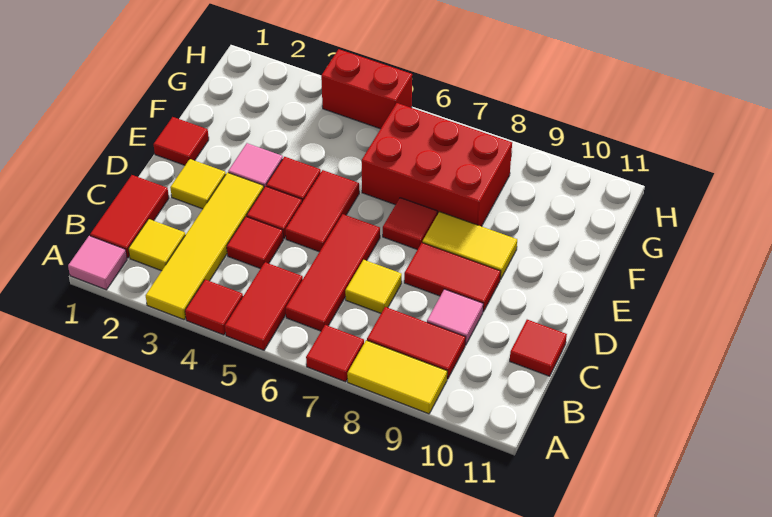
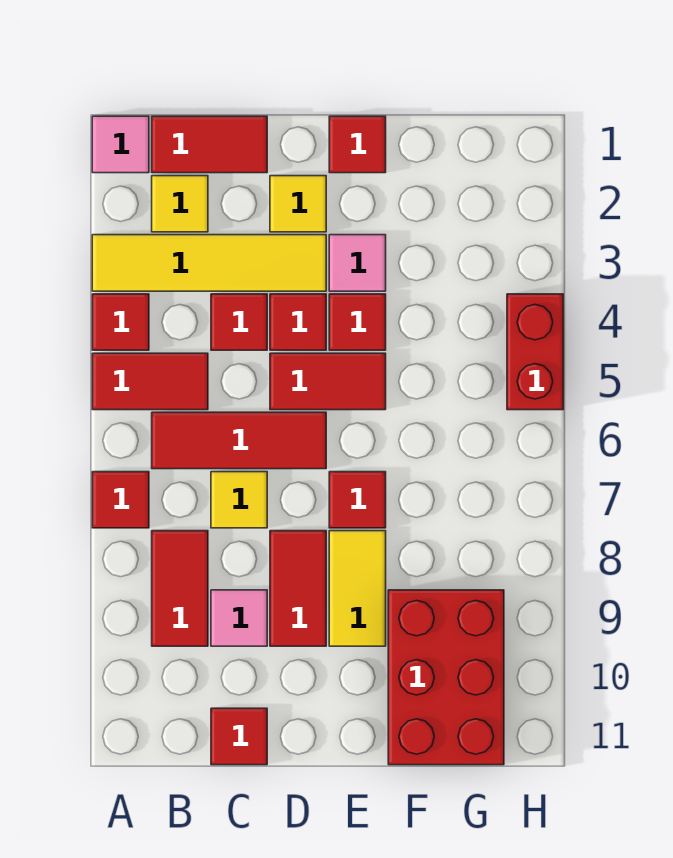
yellow tile A8:A9 level 1 -> none
red brick F6:G8 level 1 -> red brick F9:G11 level 1

